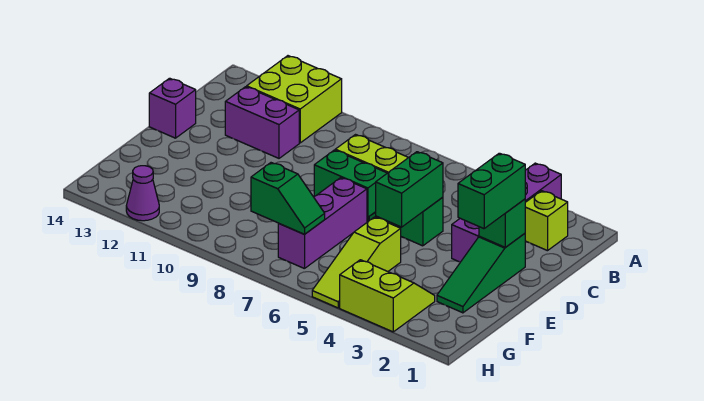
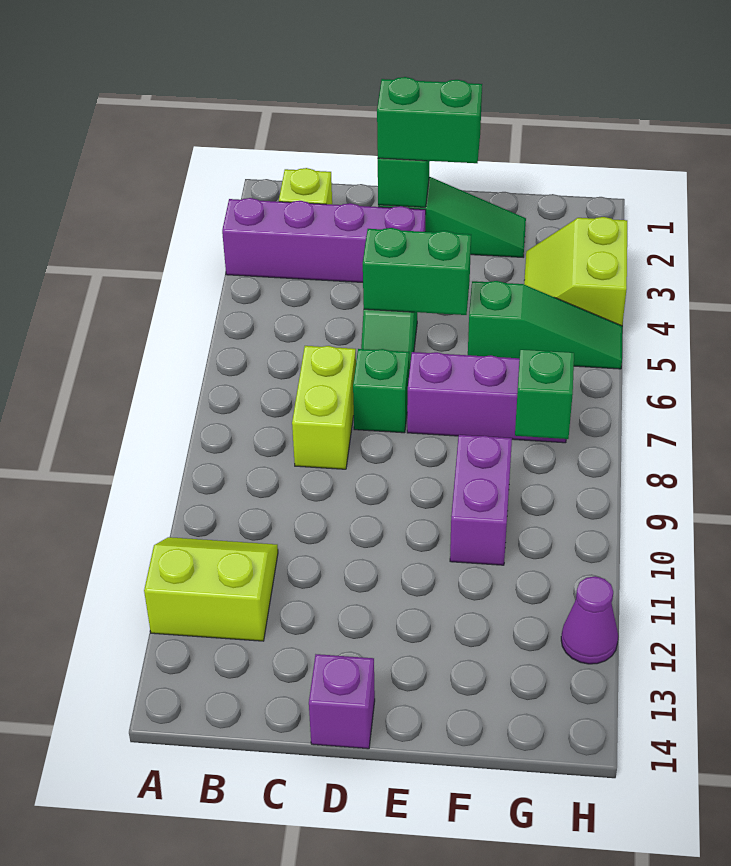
lime brick A11:B12 level 1 -> lime slope A11:B12 level 1 top 12
purple brick C11:C12 level 1 -> purple brick F9:F10 level 1
green brick D7:D8 level 1 -> green brick D7 level 1
lime slope F5:H5 level 1 top F -> green slope F5:H5 level 1 top F

